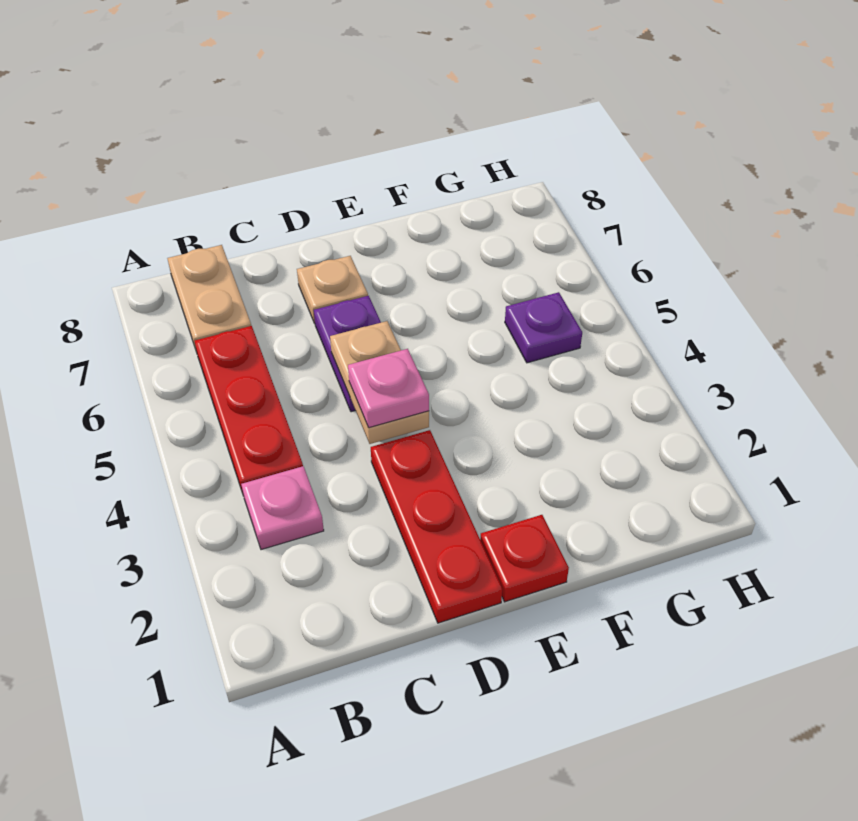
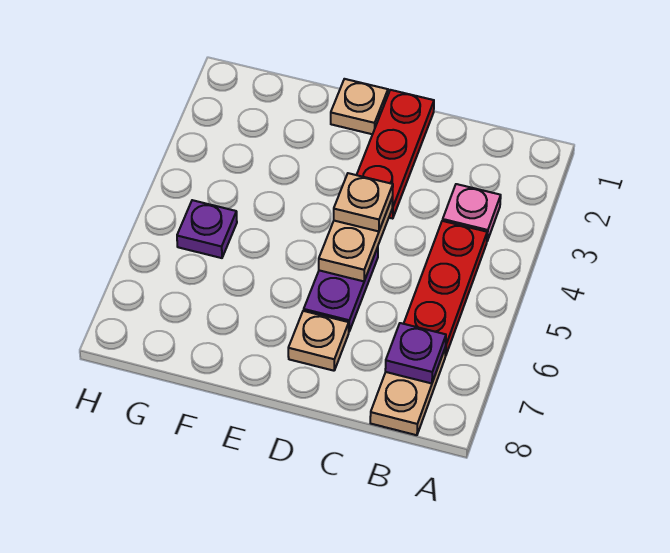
none -> purple plate B7 level 2
pink plate D4 level 3 -> tan plate D4 level 3
red plate E1 level 1 -> tan plate E1 level 1

